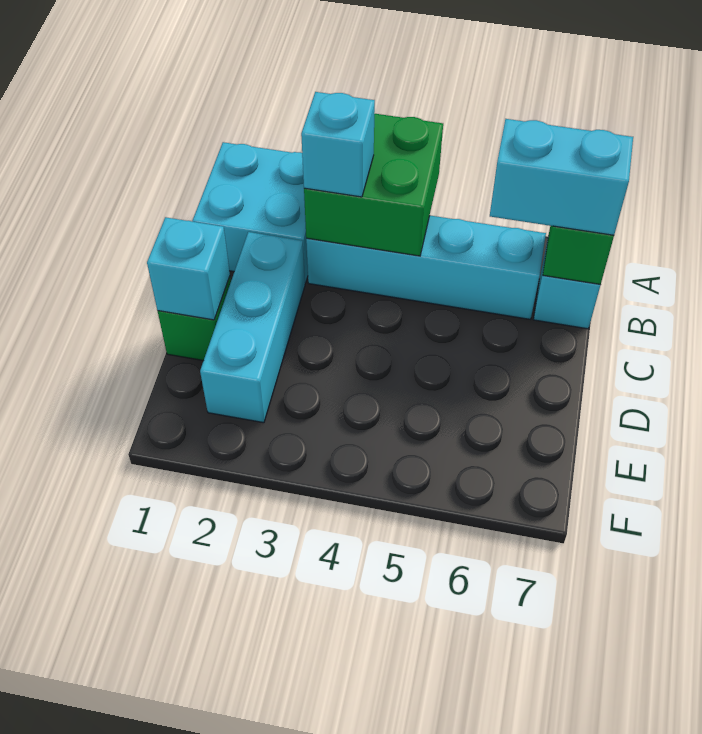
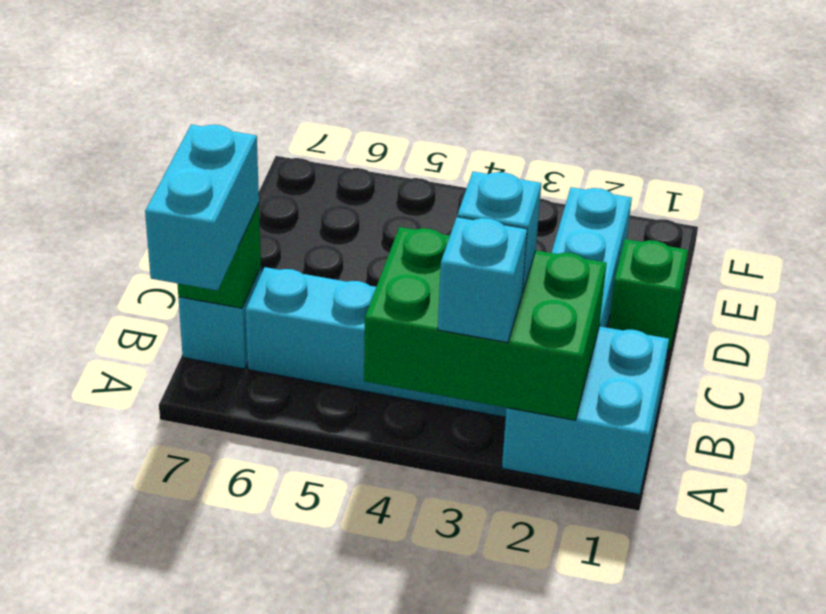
green brick A3:B4 level 2 -> green brick A2:B4 level 2
cyan brick B6:B7 level 3 -> cyan brick A7:B7 level 3
cyan brick D1 level 2 -> cyan brick A3 level 3

